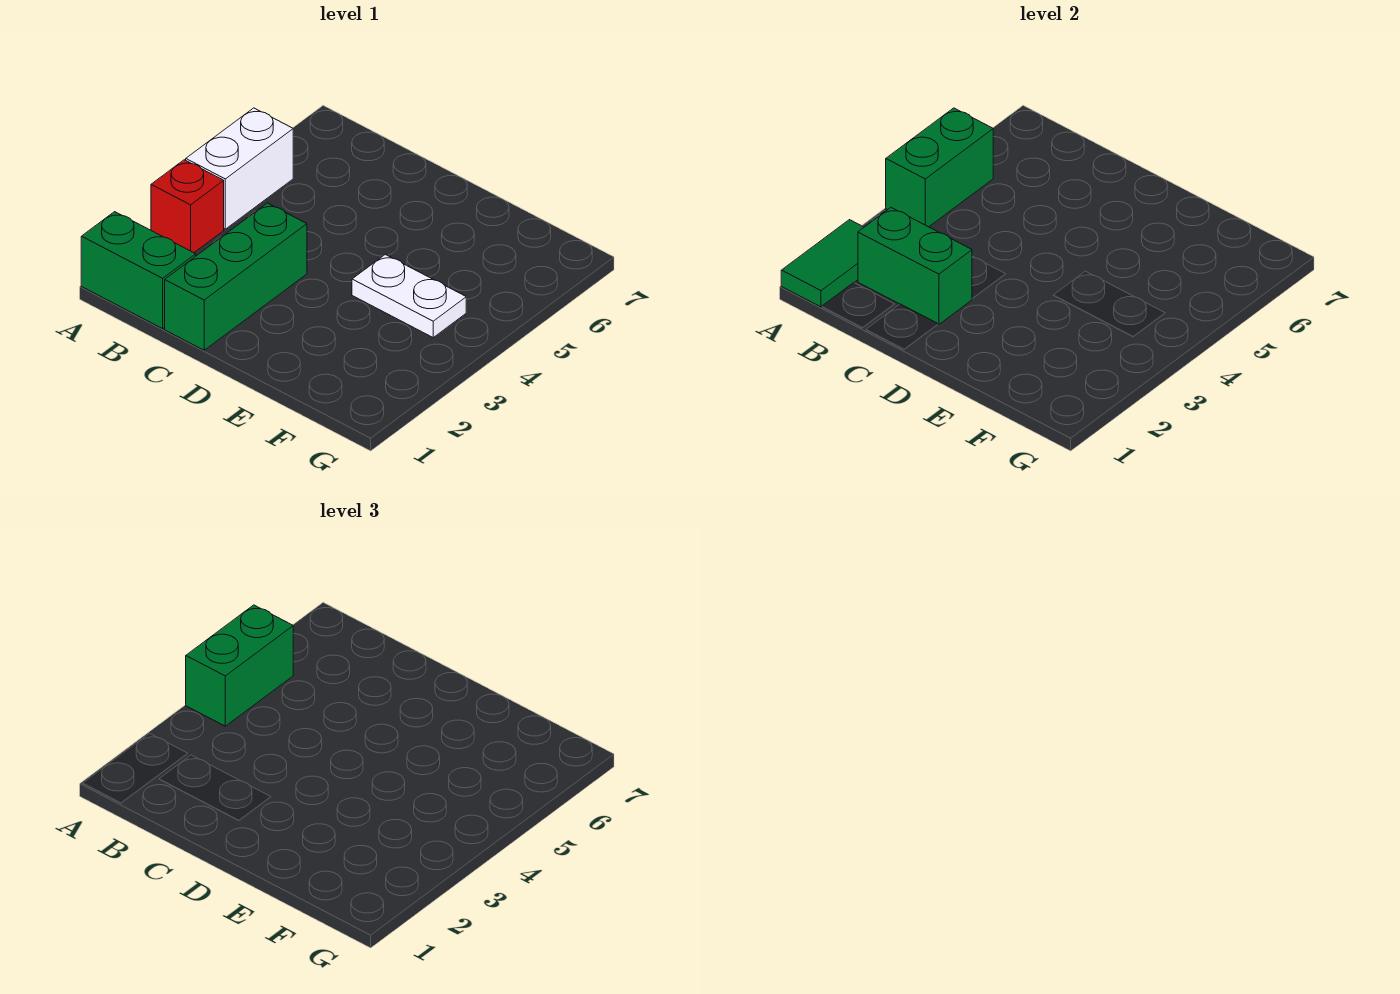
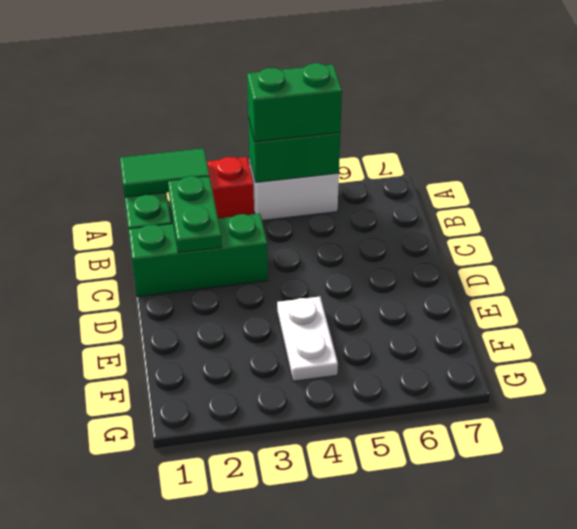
green brick B2:C2 level 2 -> green plate B2:C2 level 2

